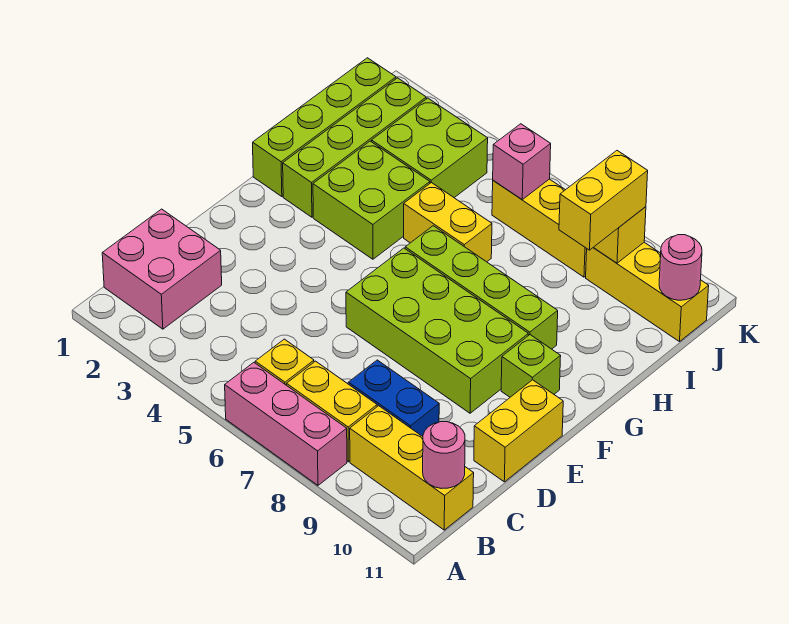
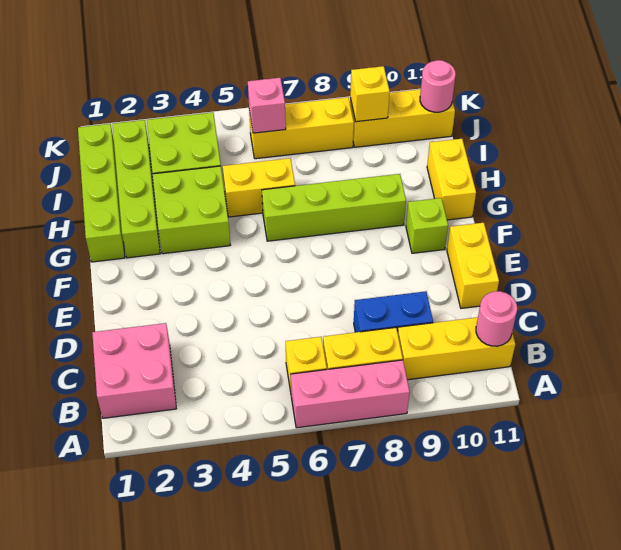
lime brick E6:F9 level 1 -> none
yellow brick I9:J9 level 3 -> yellow brick G11:H11 level 1

